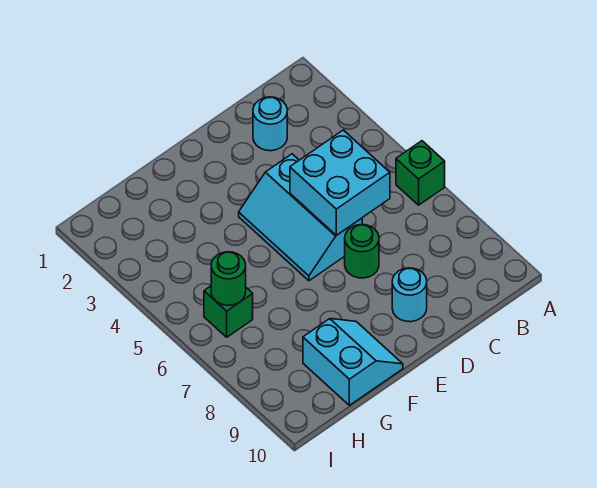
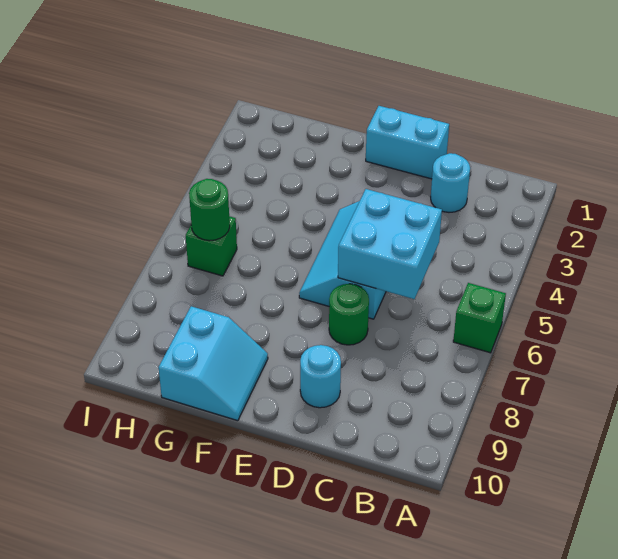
none -> cyan brick D1:E1 level 1

